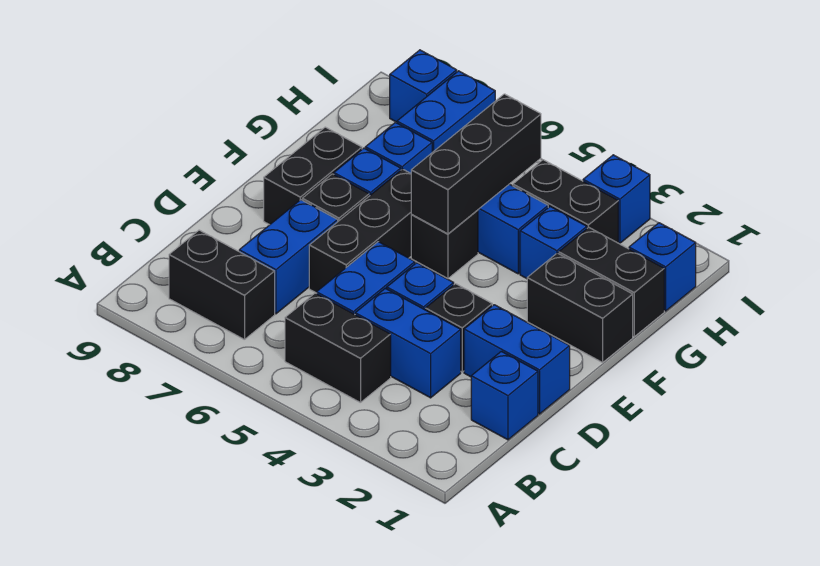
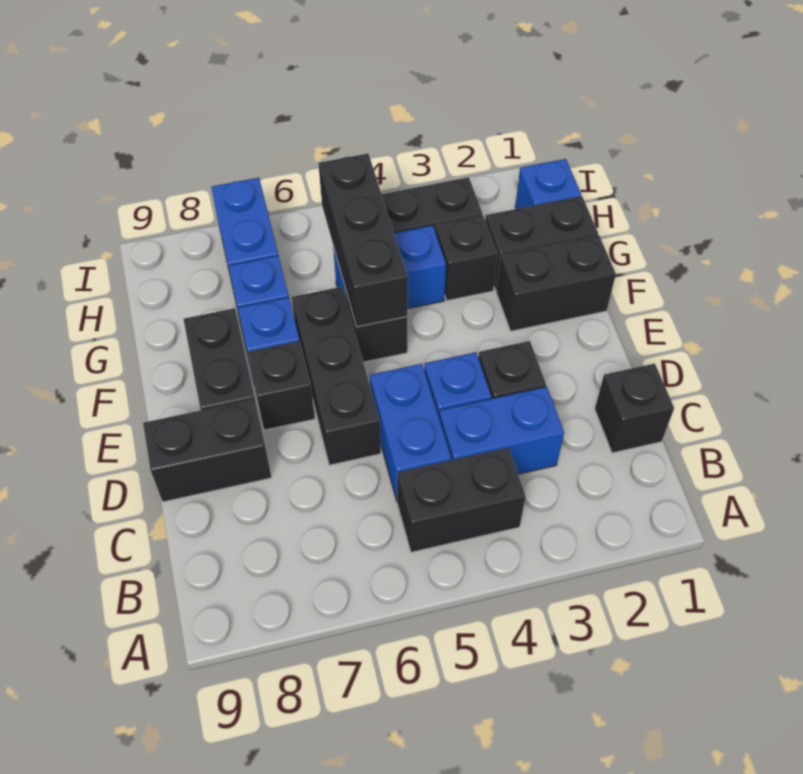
black brick B7:B8 level 1 -> black brick D8:D9 level 1
blue brick C1 level 1 -> black brick C1 level 1
blue brick C7:D7 level 1 -> none
blue brick D1:D2 level 1 -> none
blue brick G3 level 1 -> black brick G3 level 1
blue brick I3 level 1 -> none
blue brick I8 level 1 -> none

